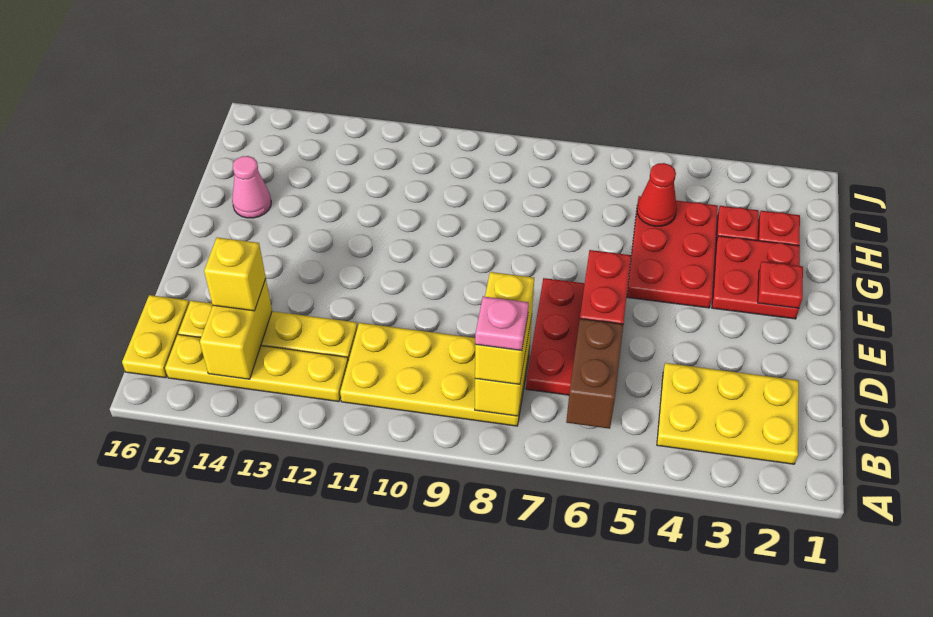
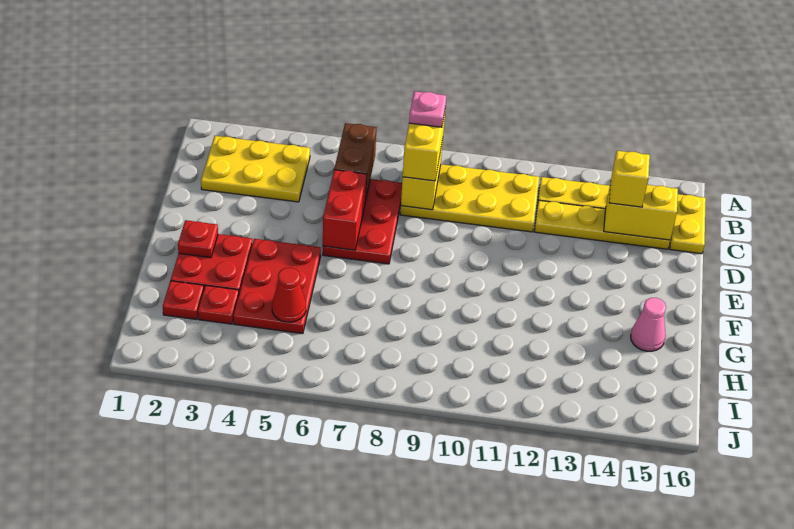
yellow brick B14:C14 level 2 -> yellow brick C14:C15 level 2

